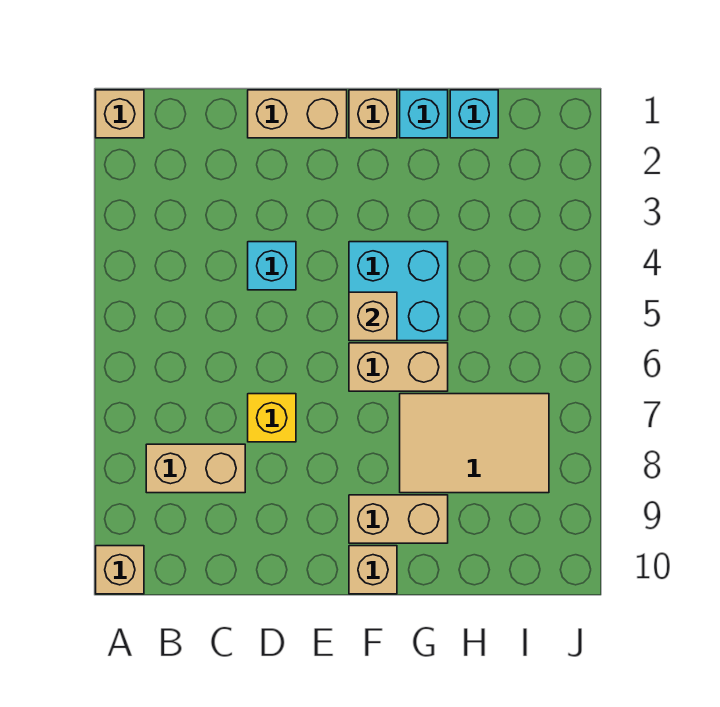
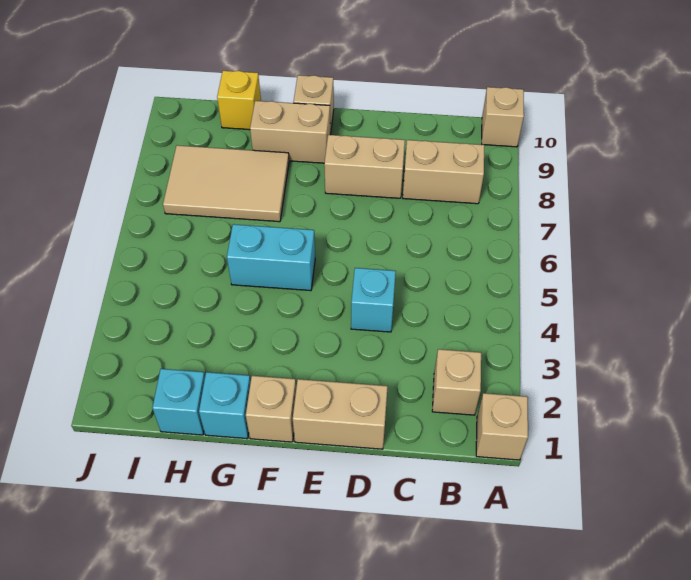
yellow brick D7 level 1 -> yellow brick H10 level 1
cyan brick F4:G5 level 1 -> cyan brick F5:G5 level 1
tan brick F5 level 2 -> tan brick B2 level 1
tan brick F6:G6 level 1 -> tan brick D8:E8 level 1

